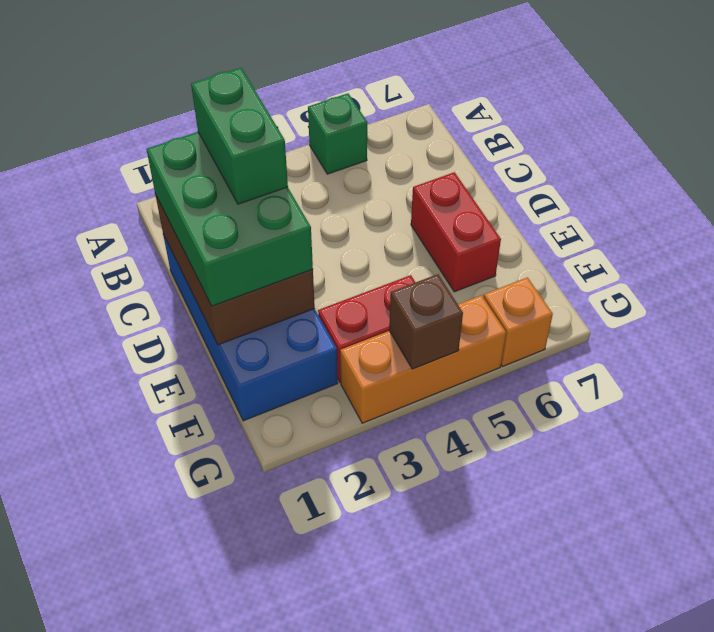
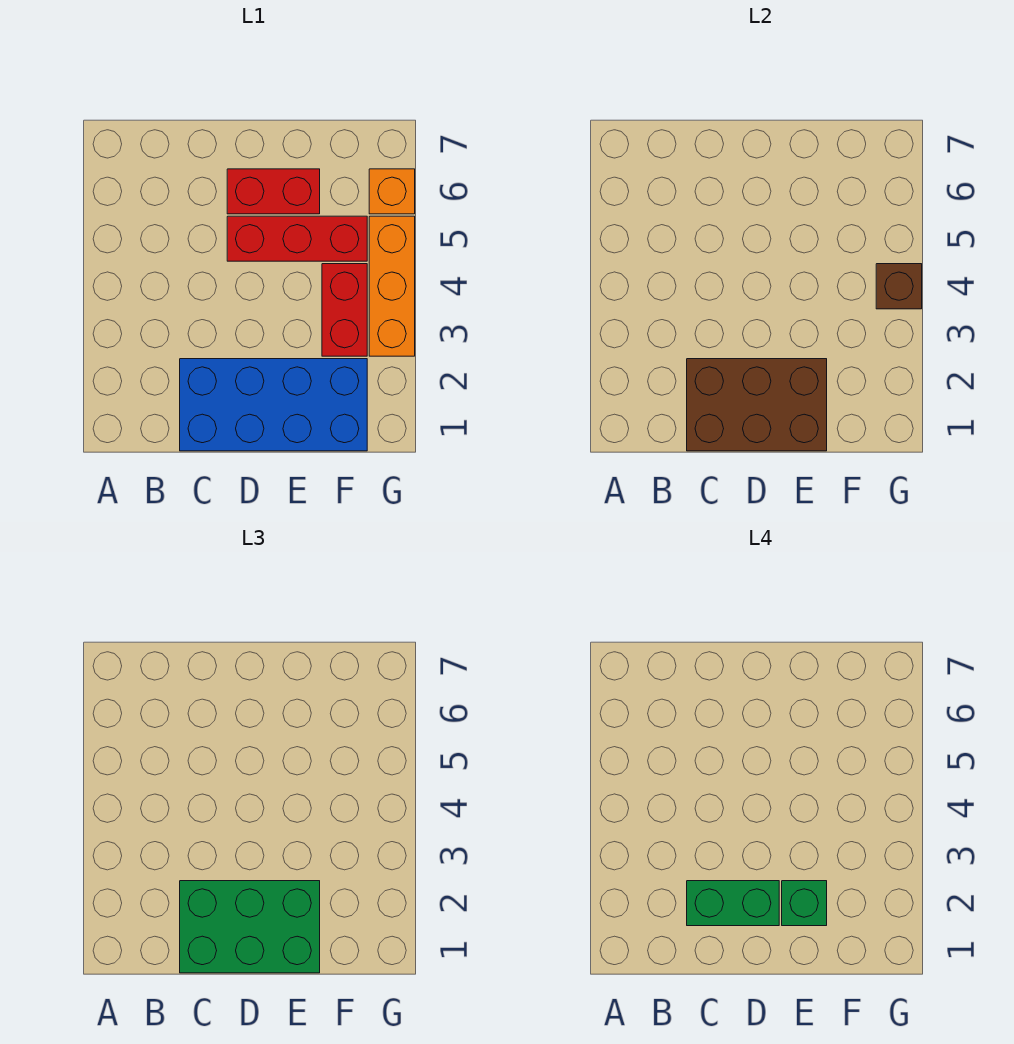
green brick A5 level 1 -> green brick E2 level 4
none -> red brick D5:F5 level 1

